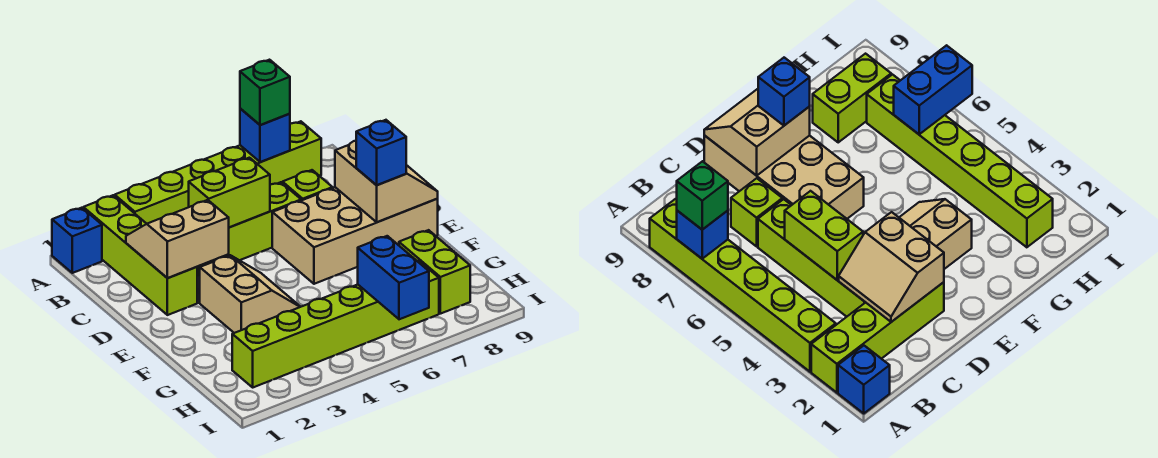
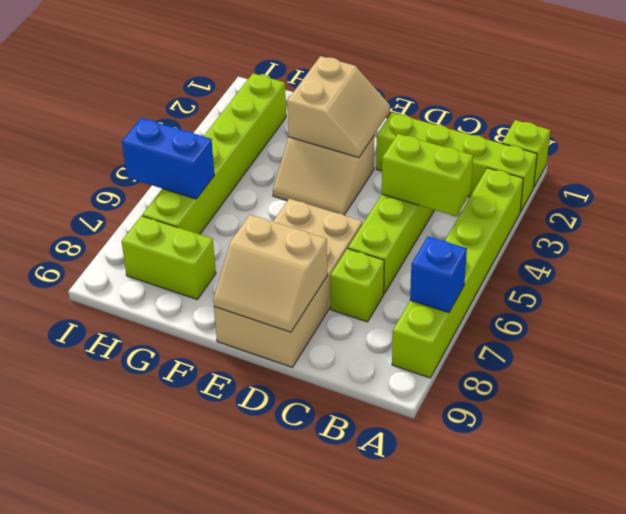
blue brick A1 level 1 -> lime brick A1 level 1
green brick A7 level 3 -> none
tan slope C2:D3 level 2 top D -> tan slope E2:F3 level 2 top F
lime brick C4:C5 level 2 -> lime brick B4:C4 level 2
blue brick E8 level 3 -> none

